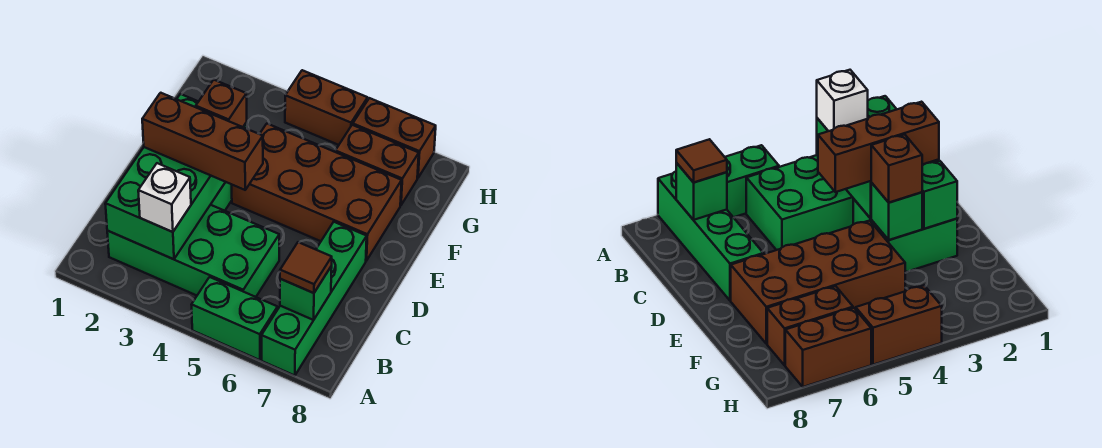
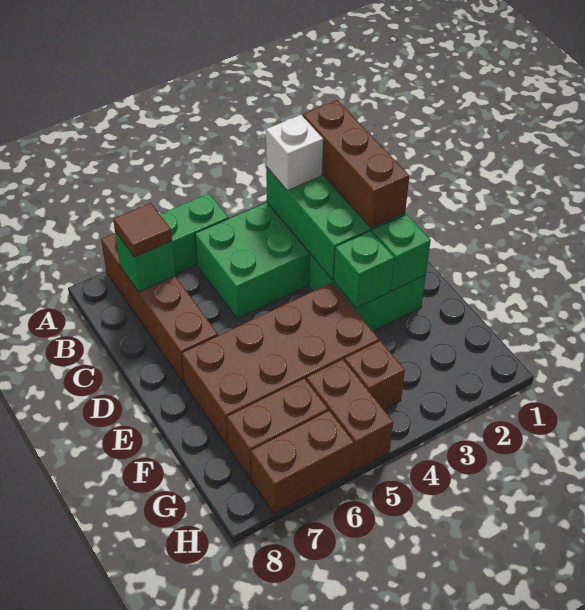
green brick A7:D7 level 1 -> brown brick A7:D7 level 1
brown brick D2:D4 level 3 -> brown brick B2:D2 level 3
brown brick E3 level 3 -> brown brick G4 level 1
brown brick H4:H5 level 1 -> brown brick G5:H5 level 1

